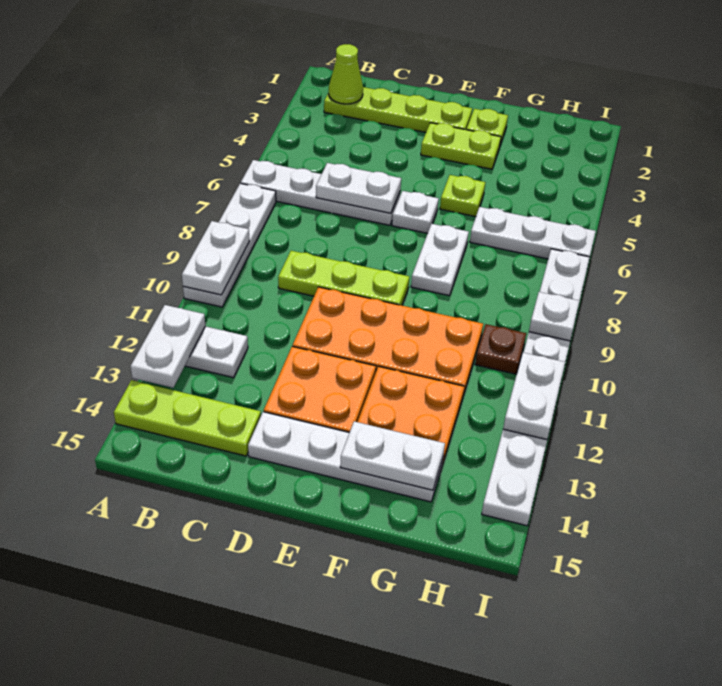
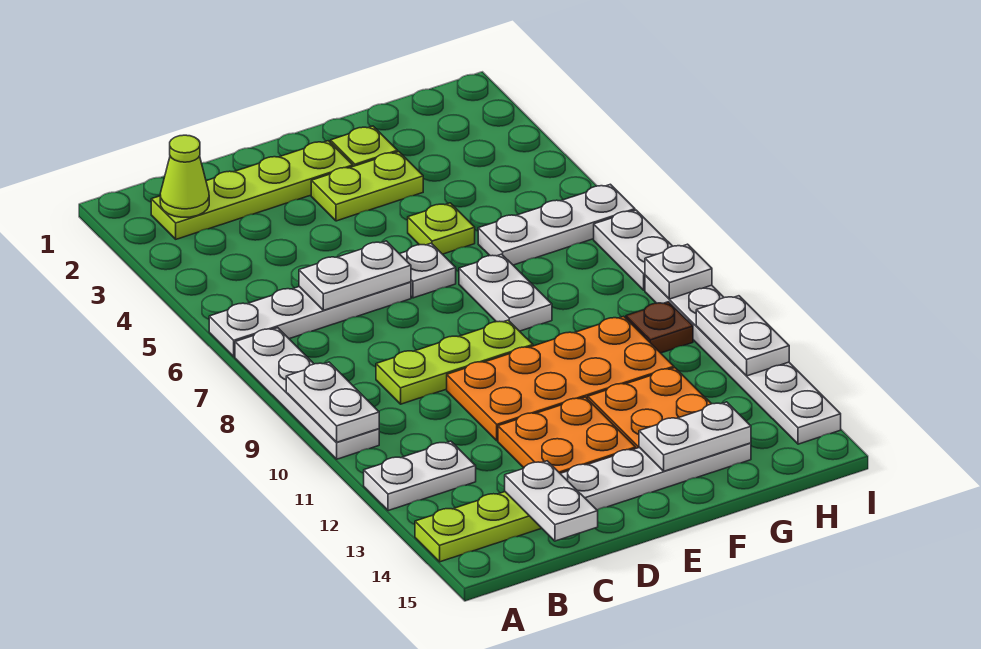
white plate A12:A13 level 2 -> white plate C14:C15 level 2

